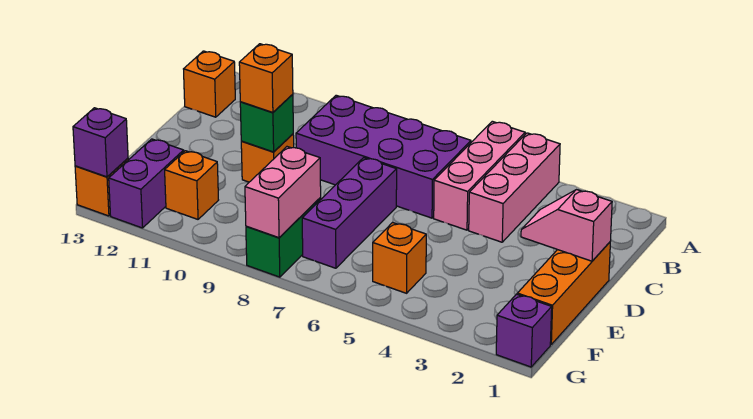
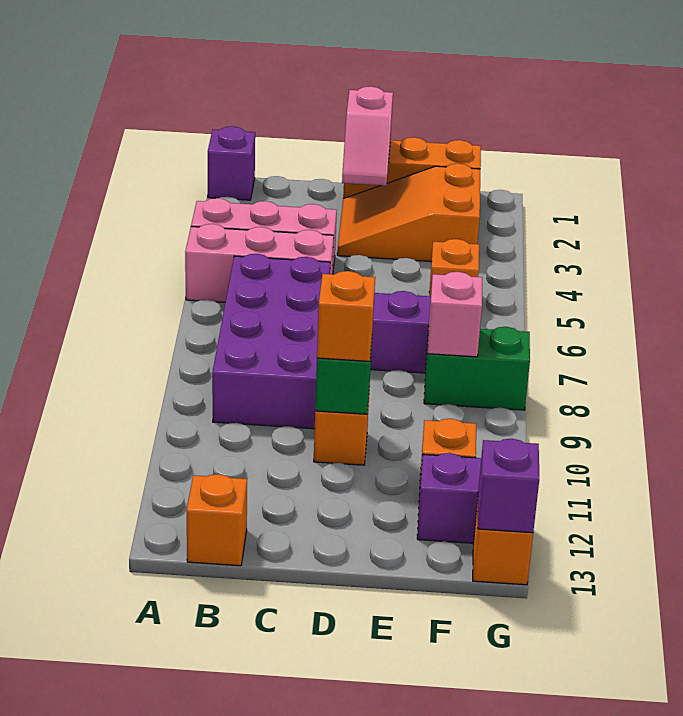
none -> orange slope D2:F3 level 1 top F
pink brick F8:G8 level 2 -> pink brick F8 level 2
purple brick G1 level 1 -> purple brick A1 level 1

